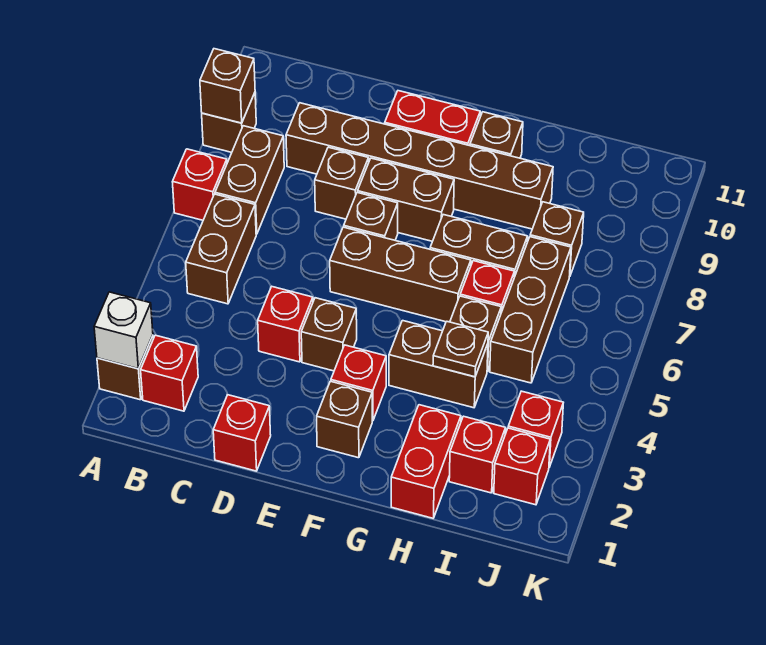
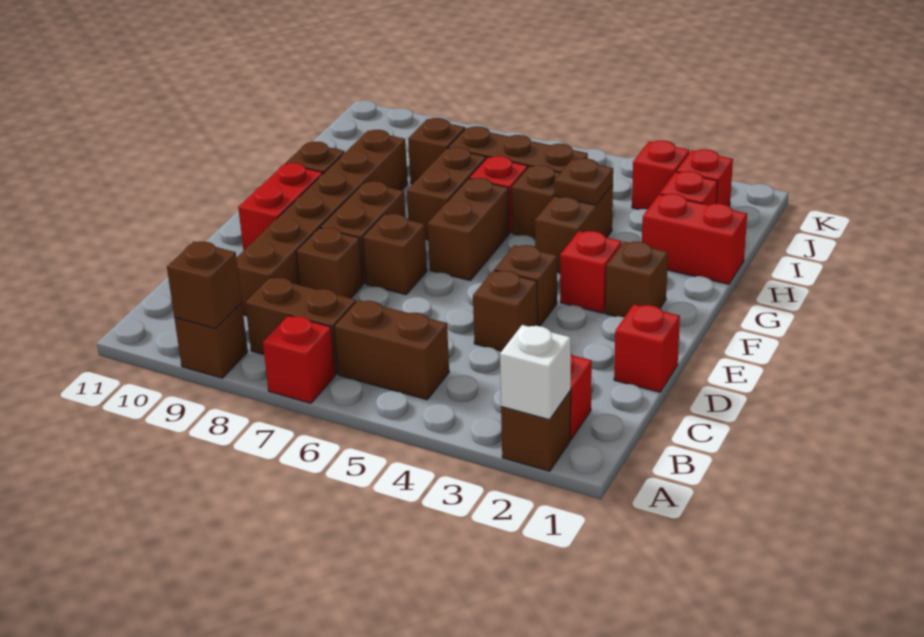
red brick D4 level 1 -> brown brick D4 level 1
brown brick E6:G6 level 1 -> brown brick F6:G6 level 1

